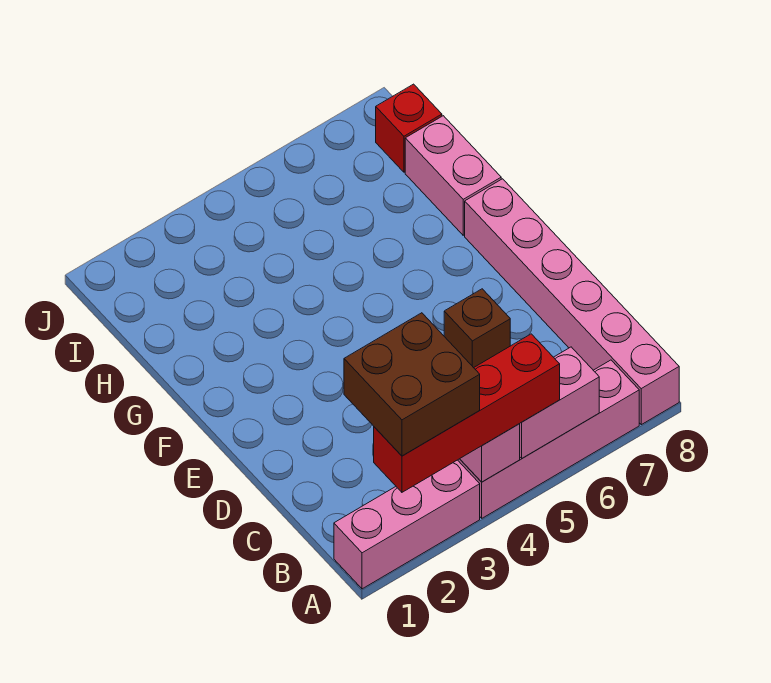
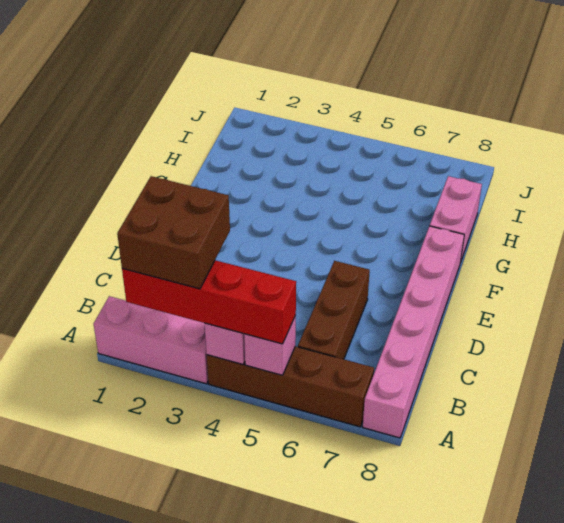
pink brick A4:A7 level 1 -> brown brick A4:A7 level 1
pink brick A5:A6 level 2 -> pink brick A5 level 2
brown brick D6 level 1 -> brown brick B6:D6 level 1
red brick I8 level 1 -> none

